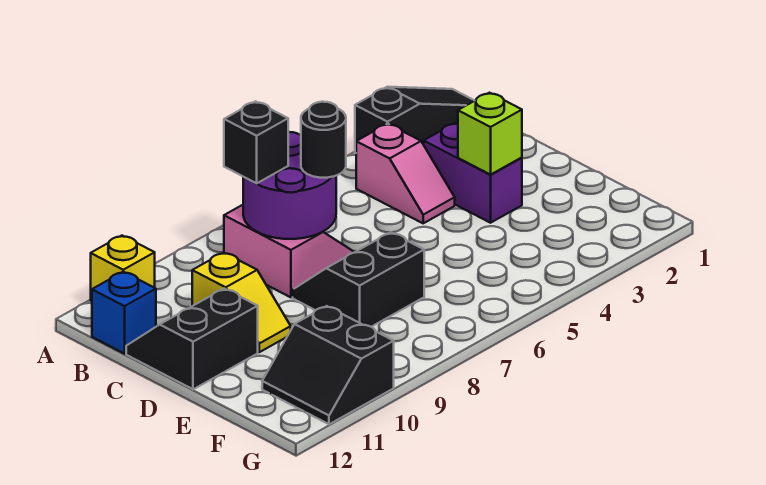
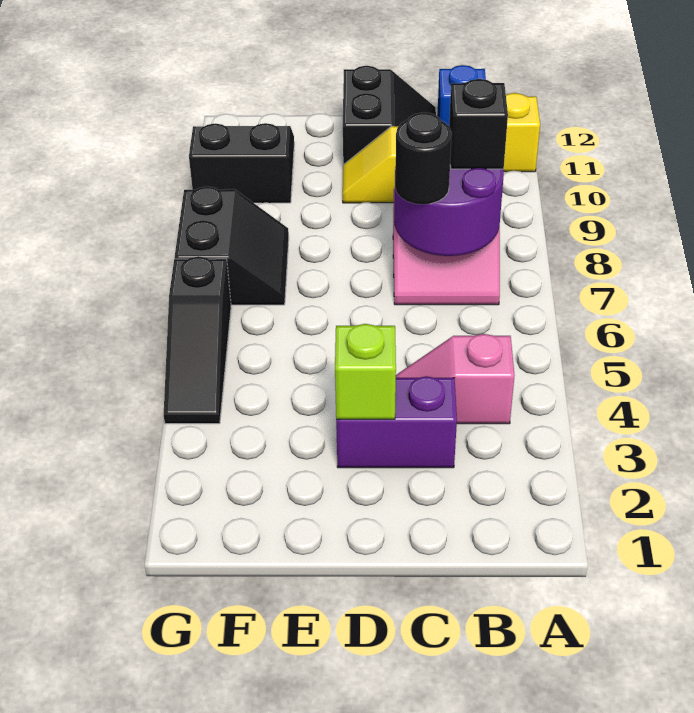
black slope A1:A3 level 1 top 3 -> black slope G4:G6 level 1 top 6
black slope D7:E8 level 1 top E -> black slope F7:G8 level 1 top G

